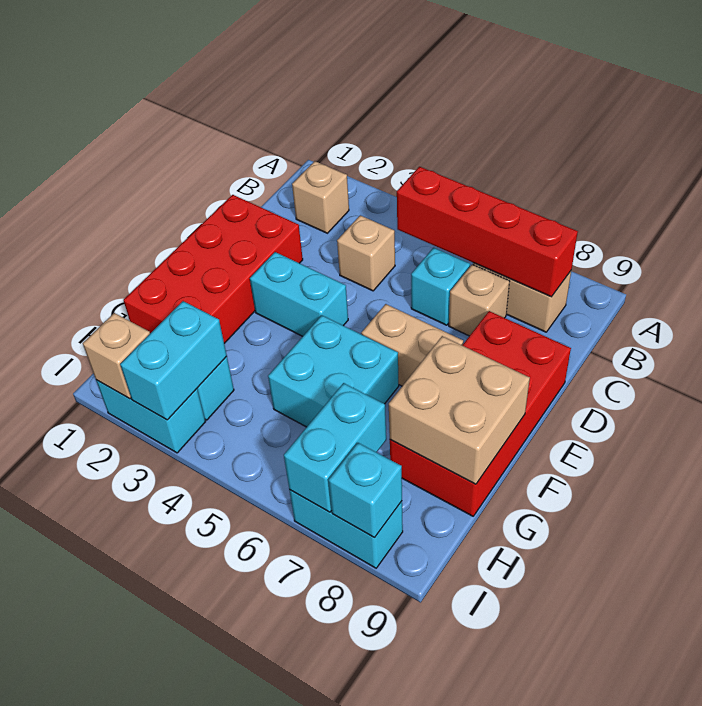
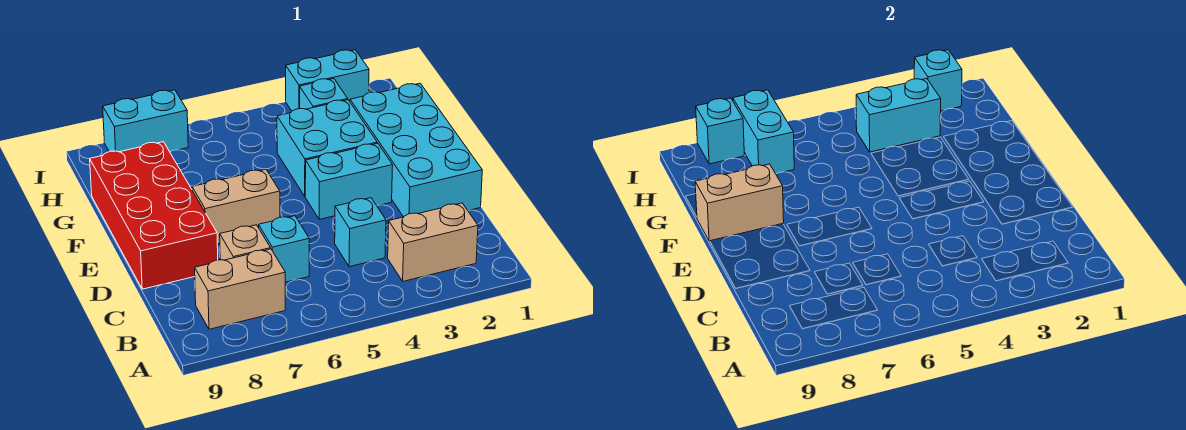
tan brick B2 level 1 -> tan brick B2:B3 level 1
red brick B5:B8 level 2 -> none
tan brick C4 level 1 -> cyan brick C4 level 1
red brick D1:G2 level 1 -> cyan brick D1:G2 level 1
cyan brick F5:G6 level 1 -> cyan brick F3:G4 level 1
tan brick F8:G9 level 2 -> tan brick F8:F9 level 2
cyan brick H3:I3 level 2 -> cyan brick H3:H4 level 2
tan brick I2 level 2 -> cyan brick I2 level 2

